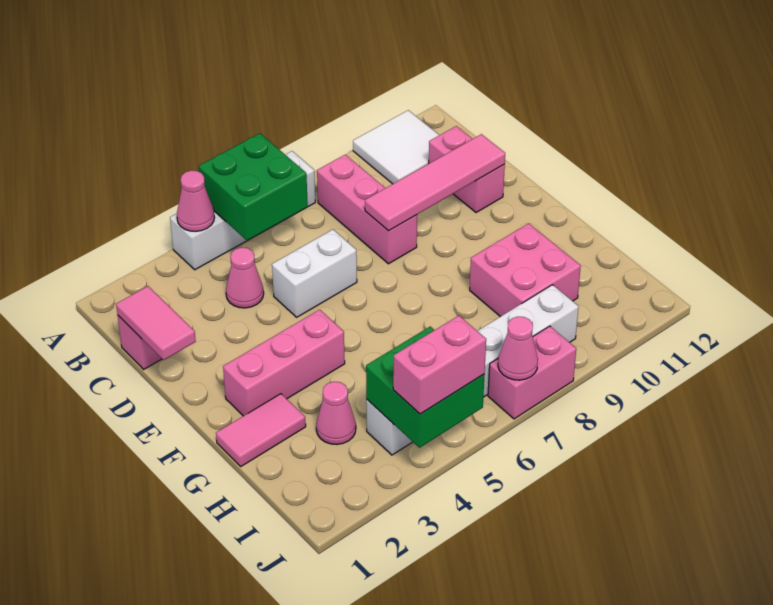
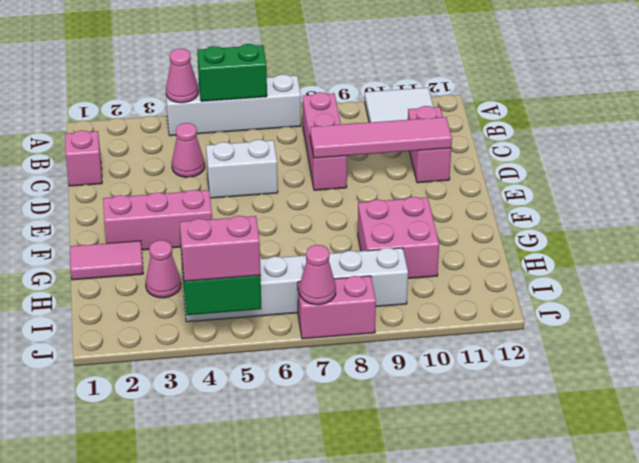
green brick A5:B6 level 2 -> green brick A5:A6 level 2
pink tile C1:D1 level 2 -> none

